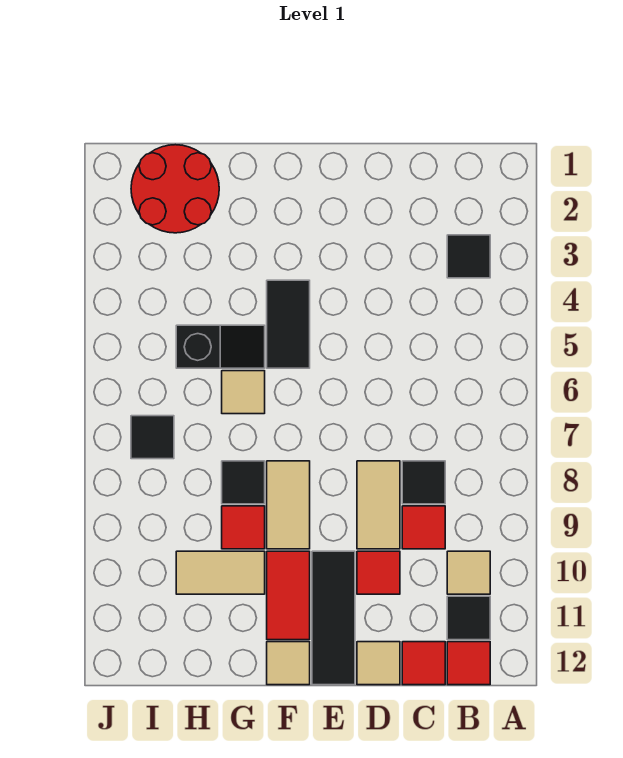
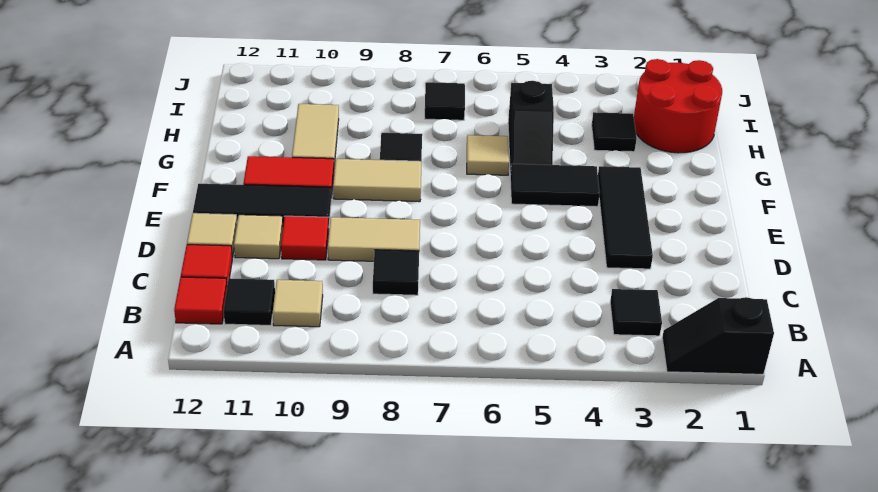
none -> black slope A1:A2 level 1 top 1
red tile C9 level 1 -> none
none -> black tile D3:F3 level 1
tan tile F12 level 1 -> tan tile D11 level 1
red tile G9 level 1 -> none
none -> black tile H3 level 1

